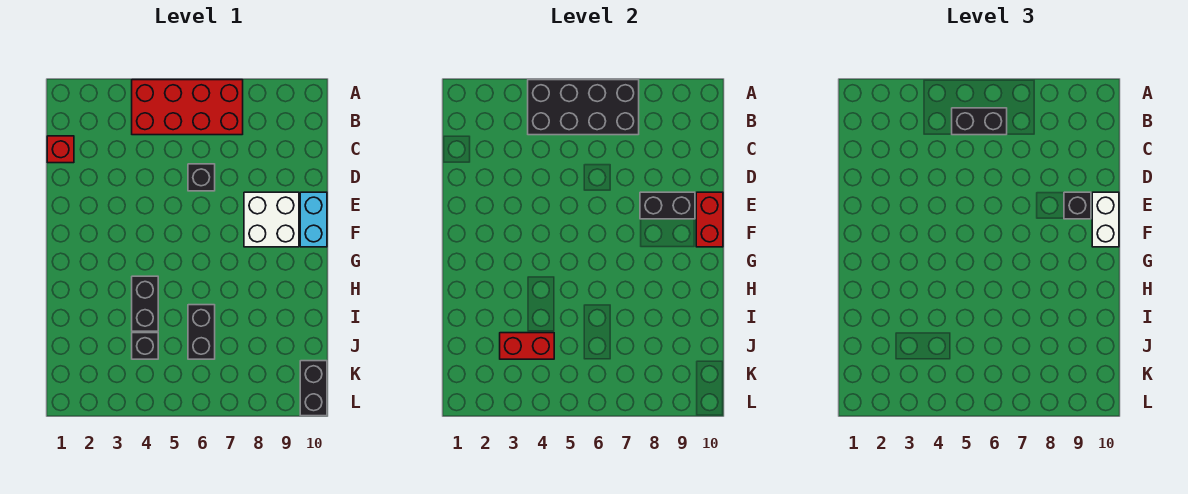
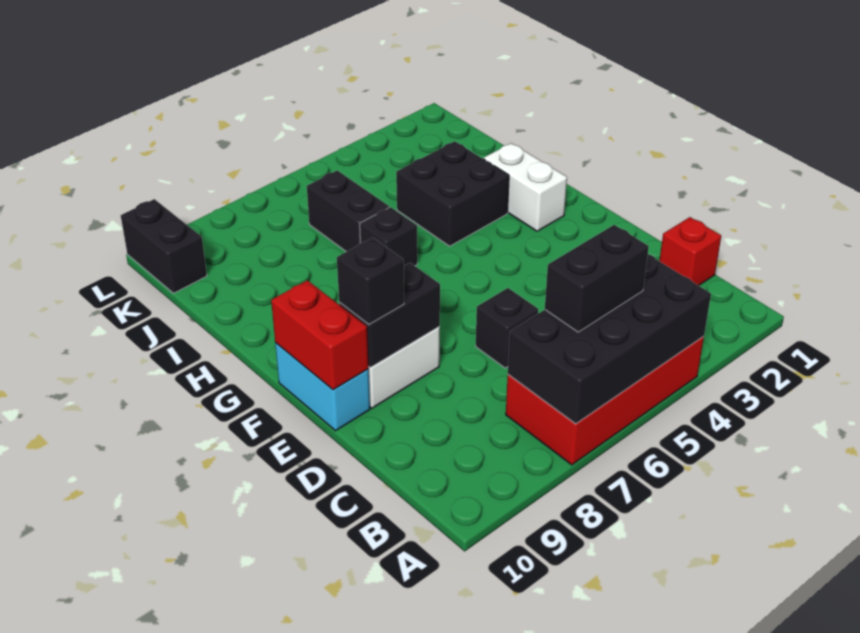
white brick E10:F10 level 3 -> white brick G2:H2 level 1
black brick H4:I4 level 1 -> black brick H3:I4 level 1
red brick J3:J4 level 2 -> none
black brick J4 level 1 -> black brick H6 level 1

